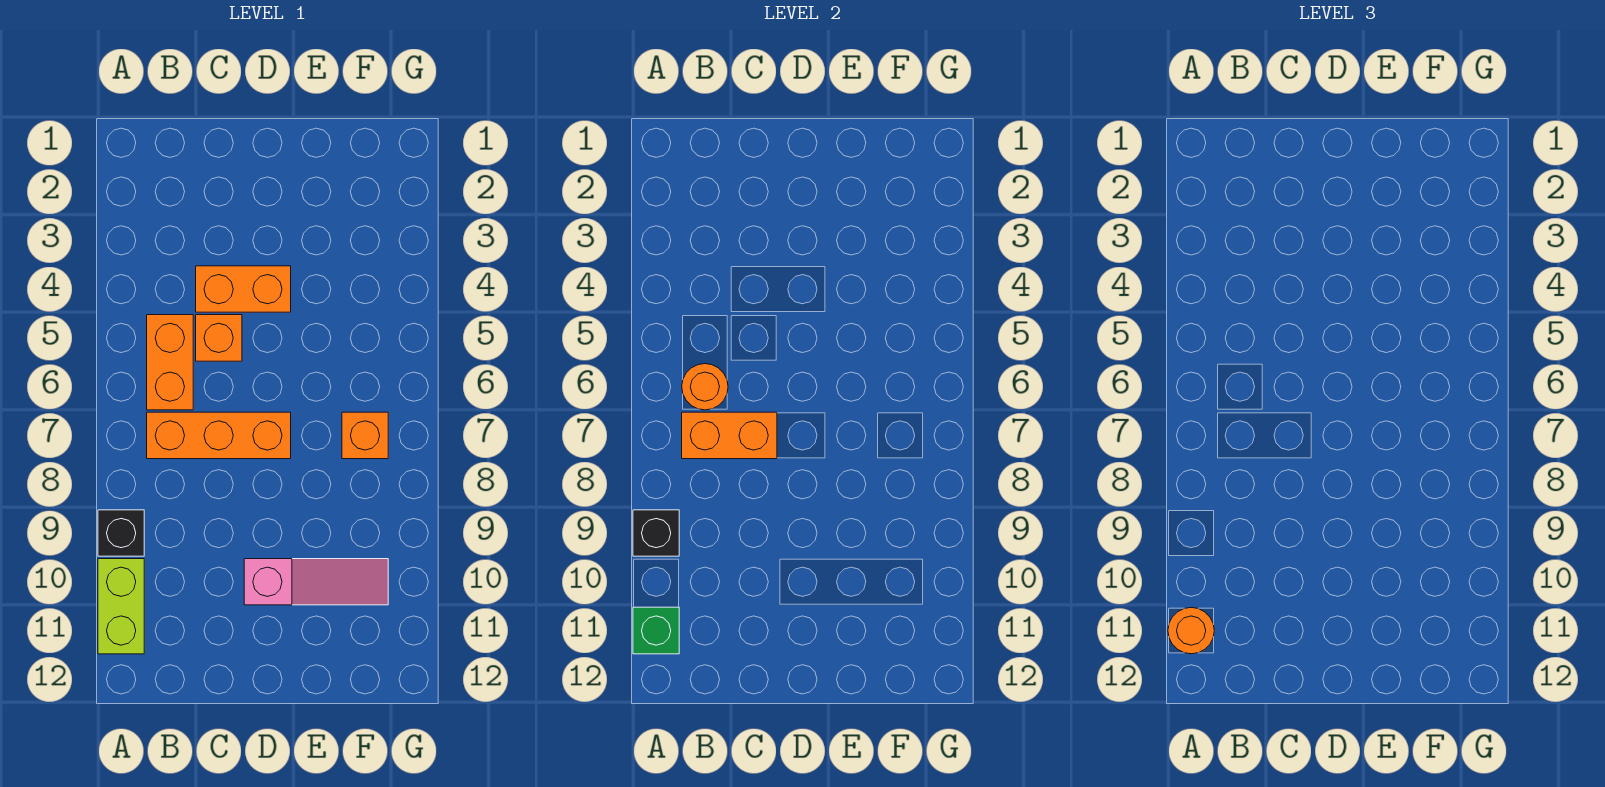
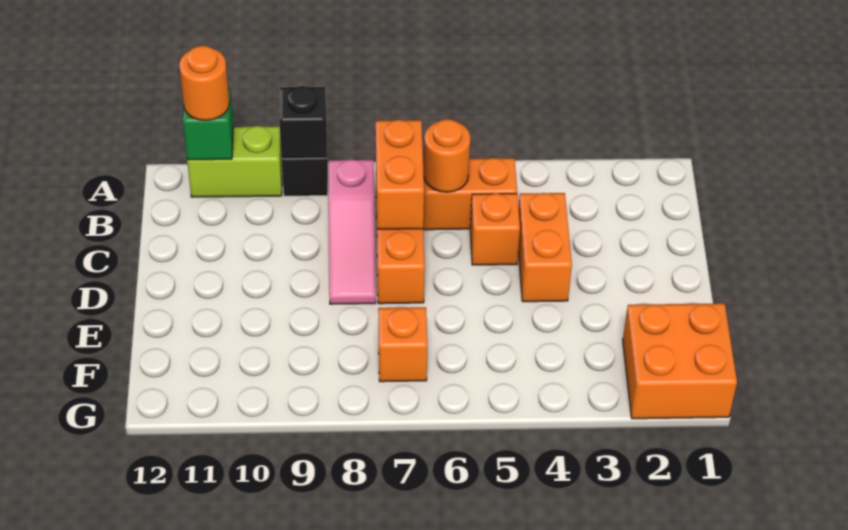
pink slope D10:F10 level 1 top D -> pink slope B8:D8 level 1 top B
none -> orange brick F1:G2 level 1

